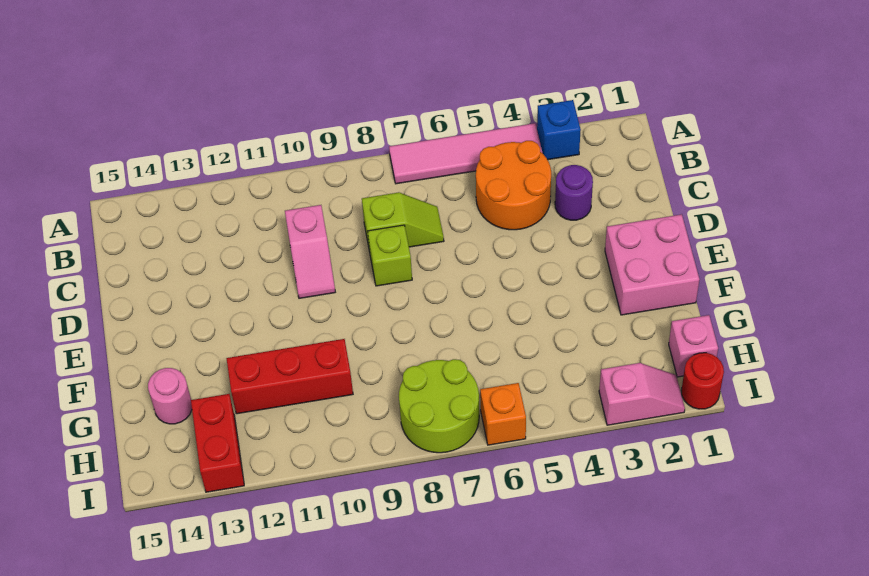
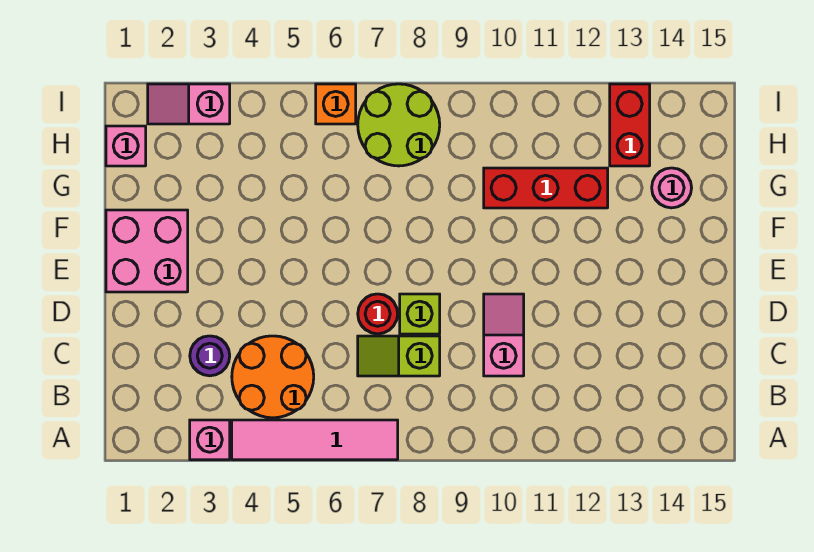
blue brick A3 level 1 -> pink brick A3 level 1
red round brick I1 level 1 -> red round brick D7 level 1

